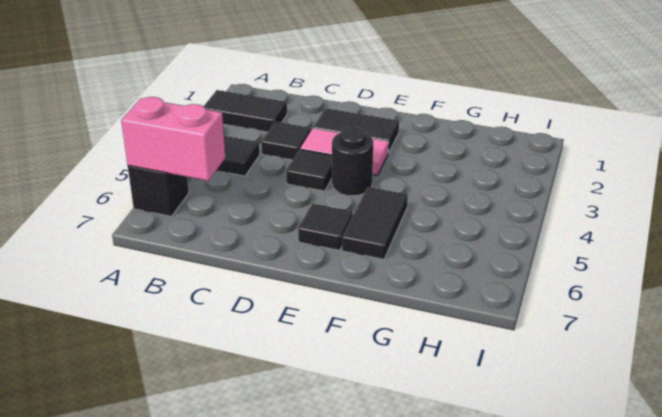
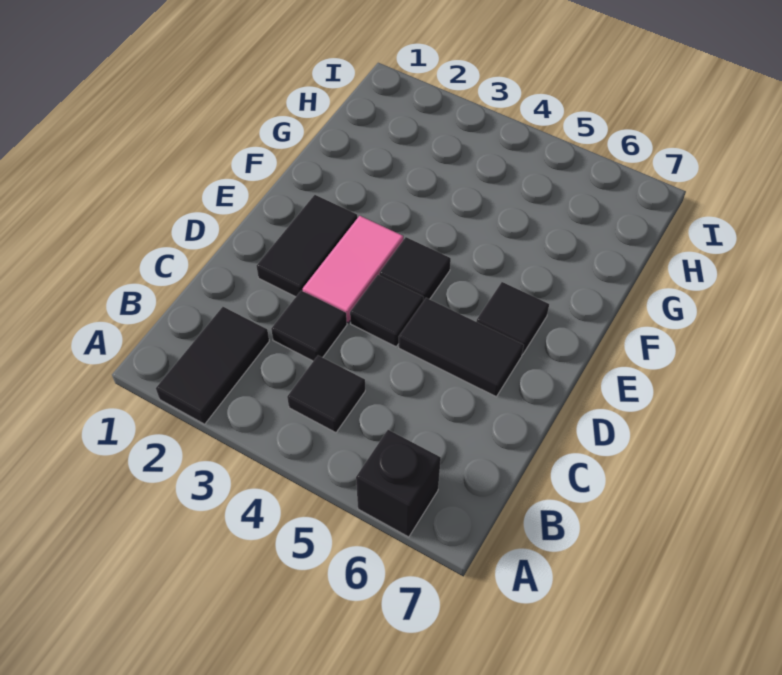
pink brick A6:B6 level 2 -> none
black round brick E4 level 1 -> black tile E4 level 1
black tile F5:F6 level 1 -> black tile D5:D6 level 1

